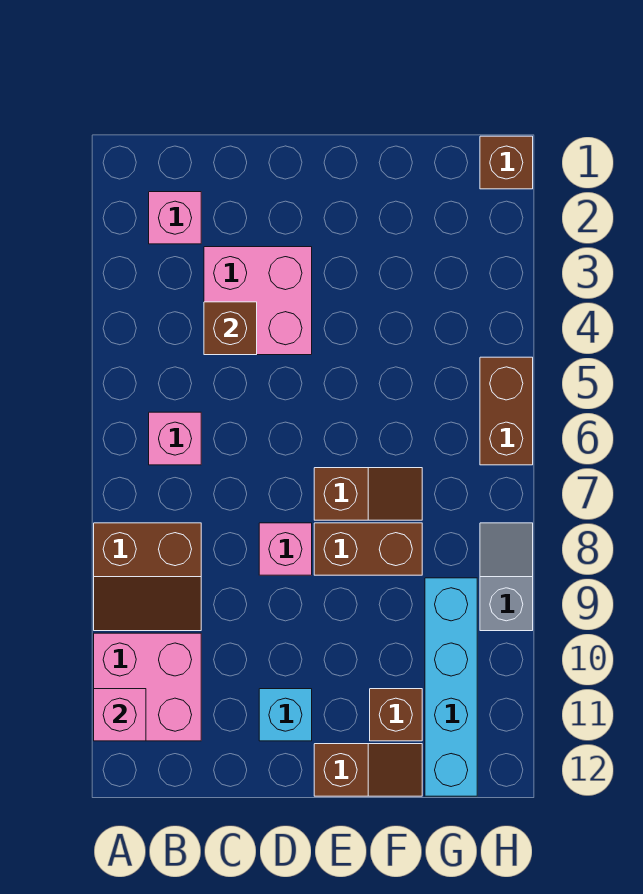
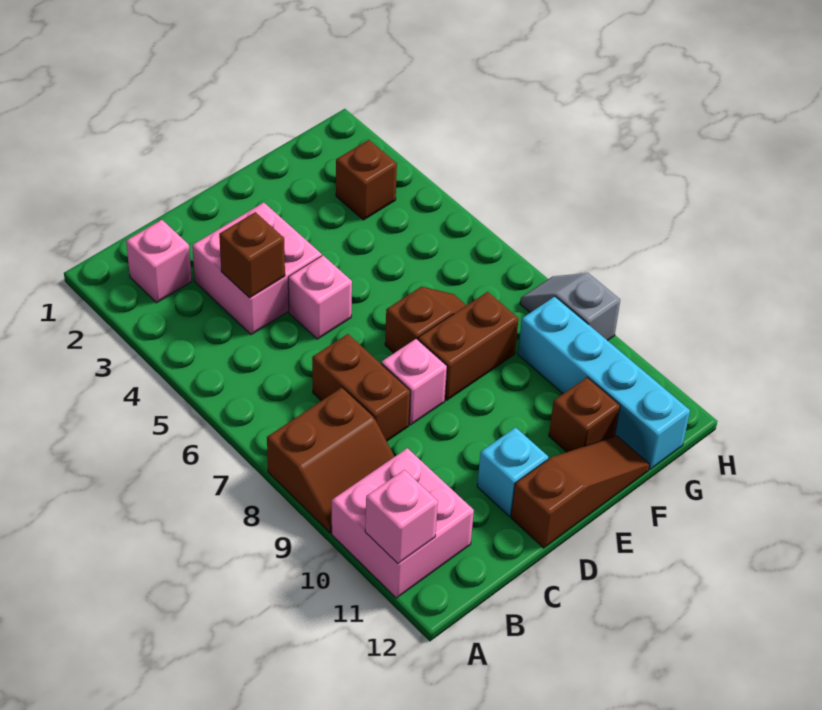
pink brick B6 level 1 -> pink brick D5 level 1
brown slope E12:F12 level 1 top E -> brown slope D12:F12 level 1 top D
brown brick H1 level 1 -> brown brick G3 level 1
brown brick H5:H6 level 1 -> brown brick C7:C8 level 1

